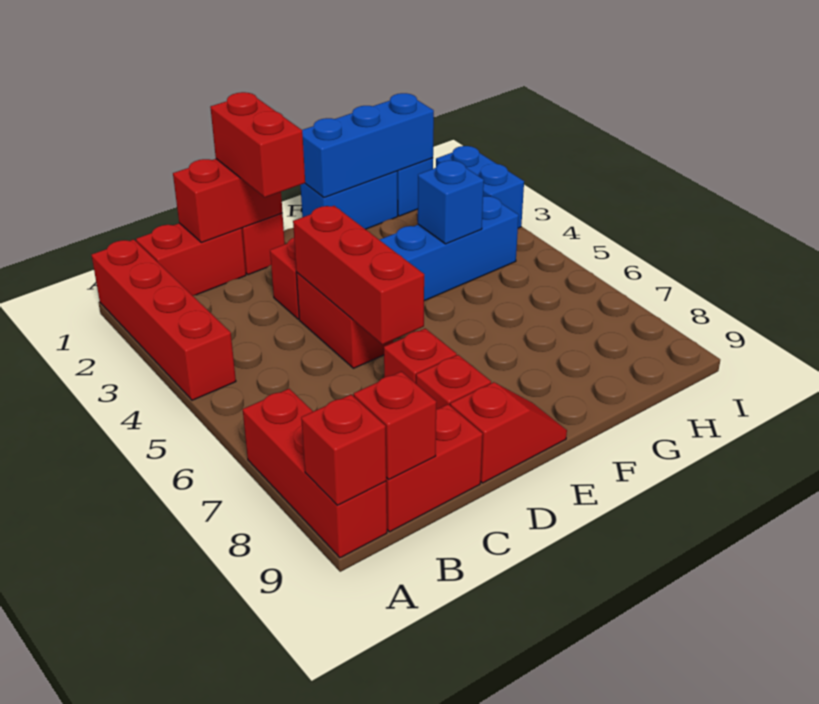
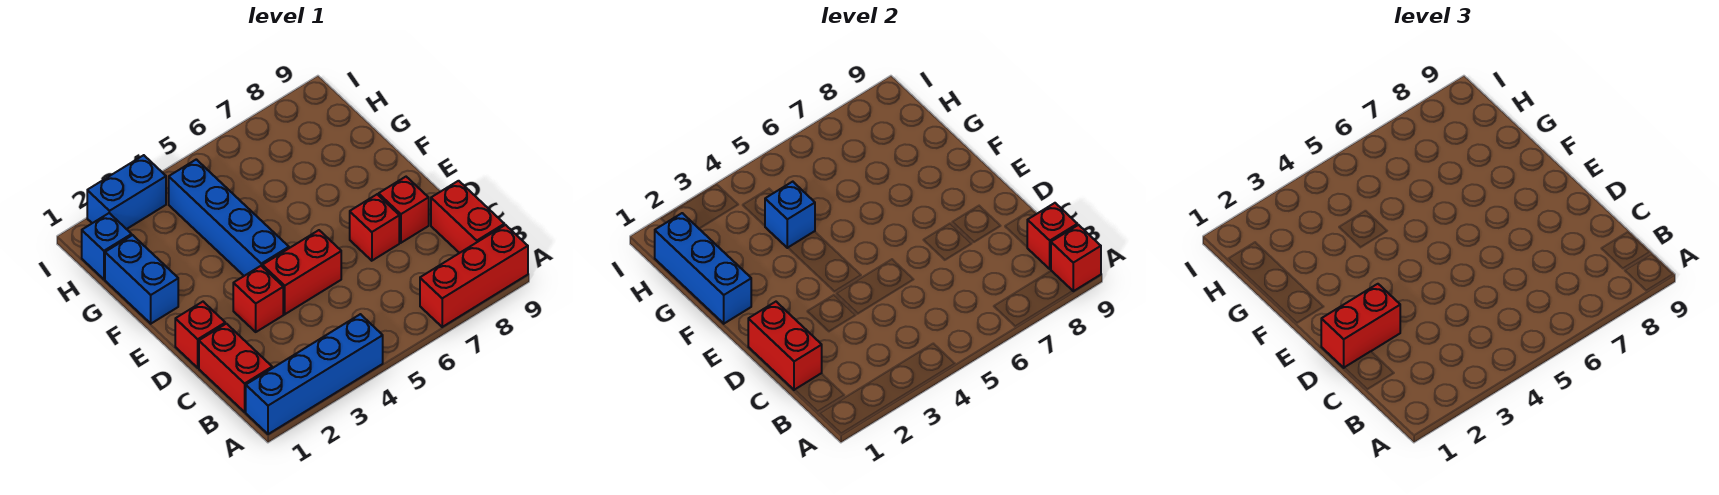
red brick A1:A4 level 1 -> blue brick A1:A4 level 1
red brick D4:D6 level 2 -> none
red slope D9:E9 level 1 top D -> none

